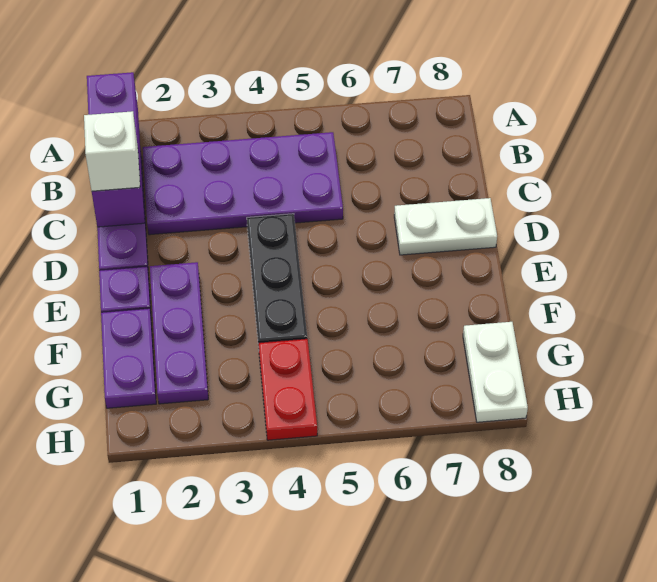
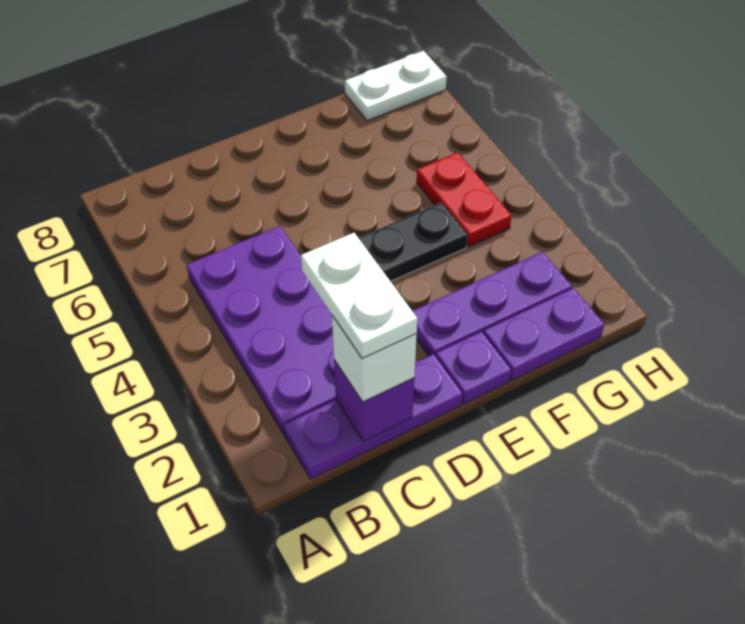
purple brick A1:C1 level 2 -> purple brick C1 level 2
white plate D7:D8 level 1 -> white plate C1:C2 level 4
red plate G4:H4 level 1 -> red plate G4:G5 level 1

